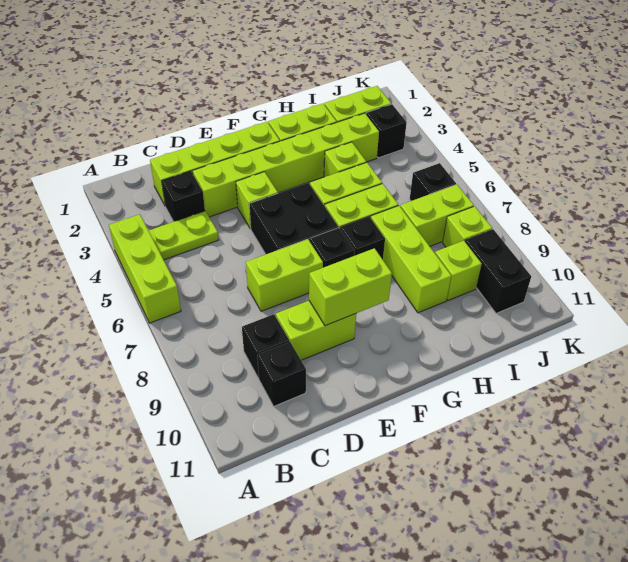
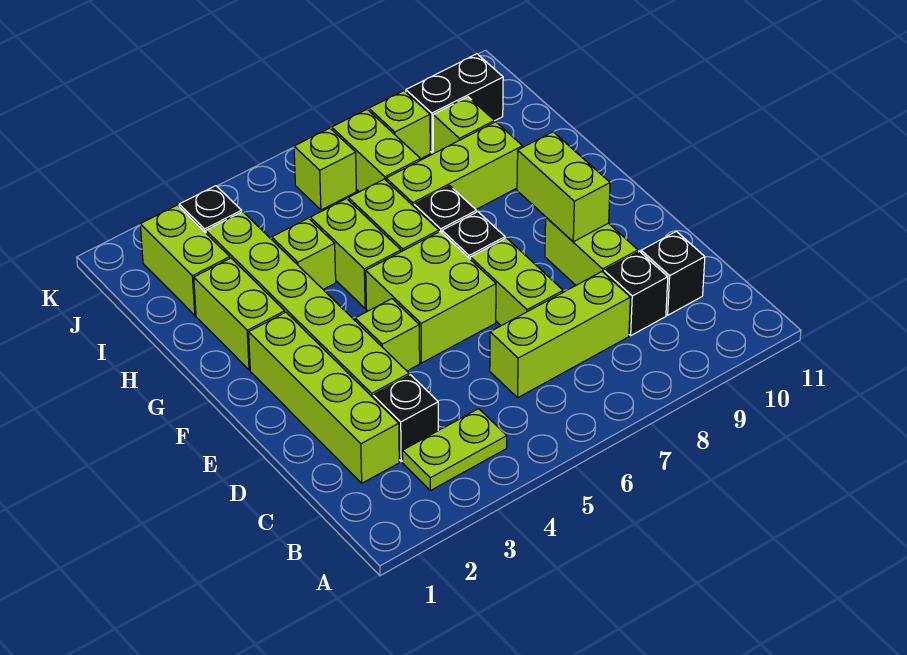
lime brick A4:A6 level 1 -> lime brick C6:C8 level 1
lime plate B4:C4 level 1 -> lime plate B3:B4 level 1
black brick E5:F6 level 1 -> lime brick E5:F6 level 1
black brick J6 level 1 -> lime brick J6 level 1

